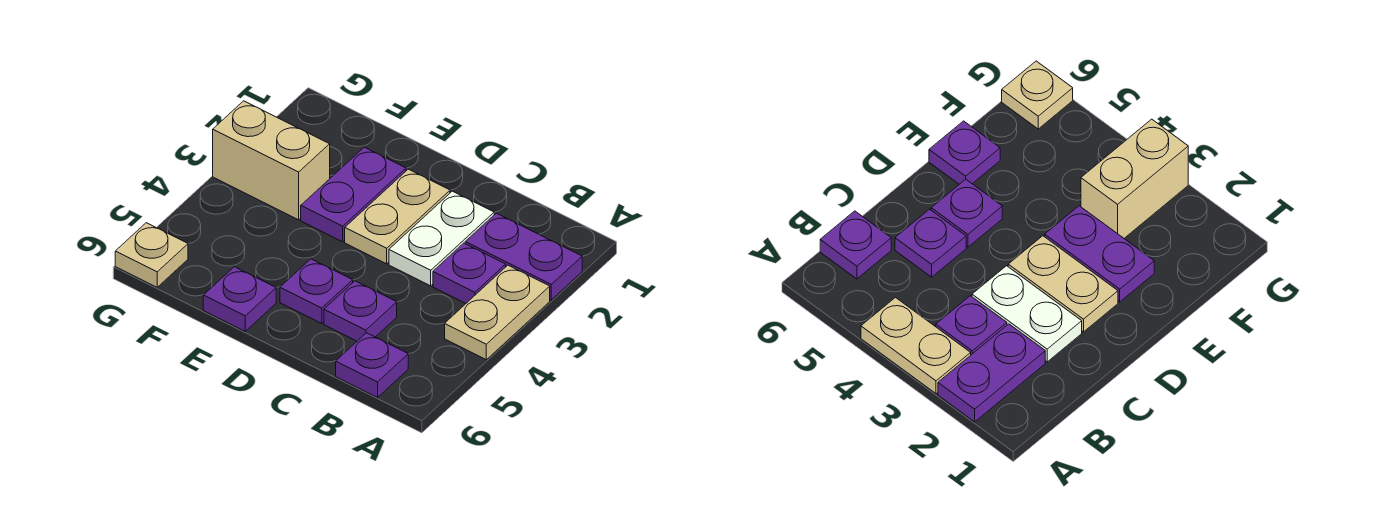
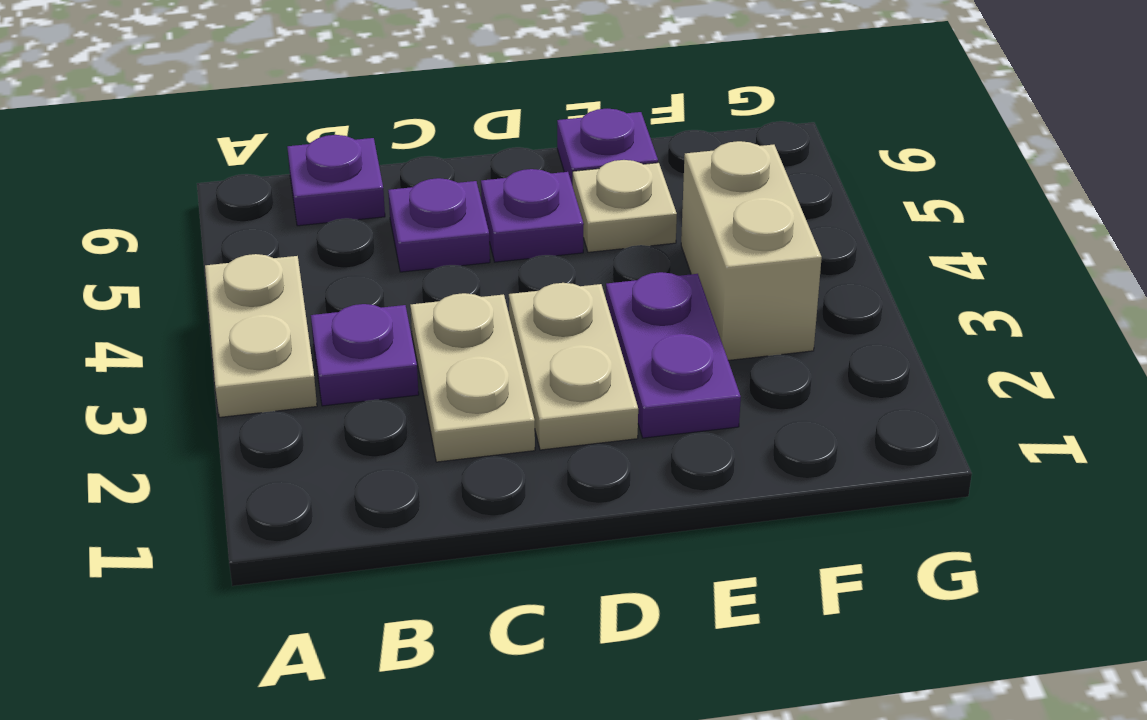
purple plate A2:B2 level 1 -> none
white plate C2:C3 level 1 -> tan plate C2:C3 level 1
tan brick F3:G3 level 1 -> tan brick F3:F4 level 1
tan plate G6 level 1 -> tan plate E5 level 1

